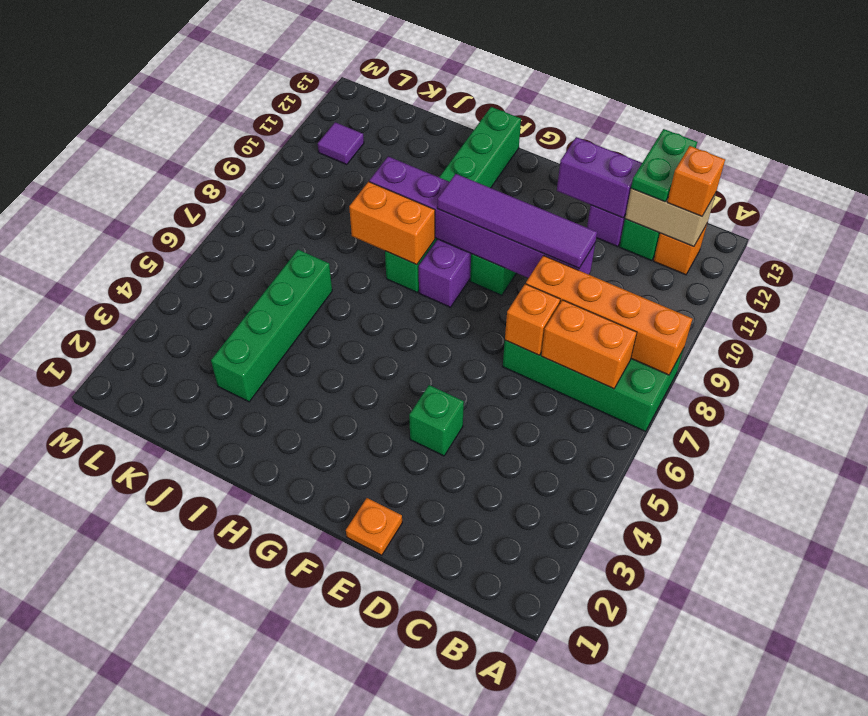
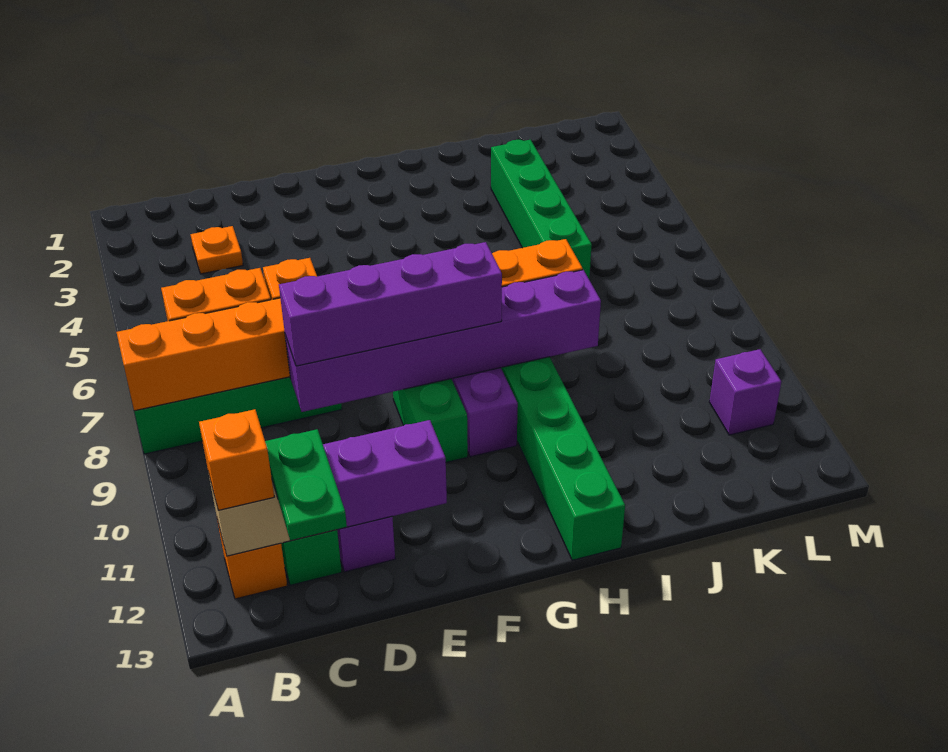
purple tile D9:G9 level 3 -> purple brick D9:G9 level 3
orange plate E1 level 1 -> orange plate C3 level 1
green brick E4 level 1 -> none
purple tile L11 level 1 -> purple brick L11 level 1

